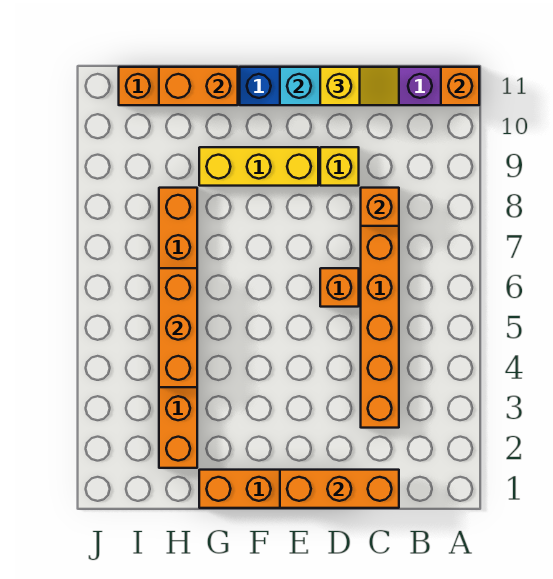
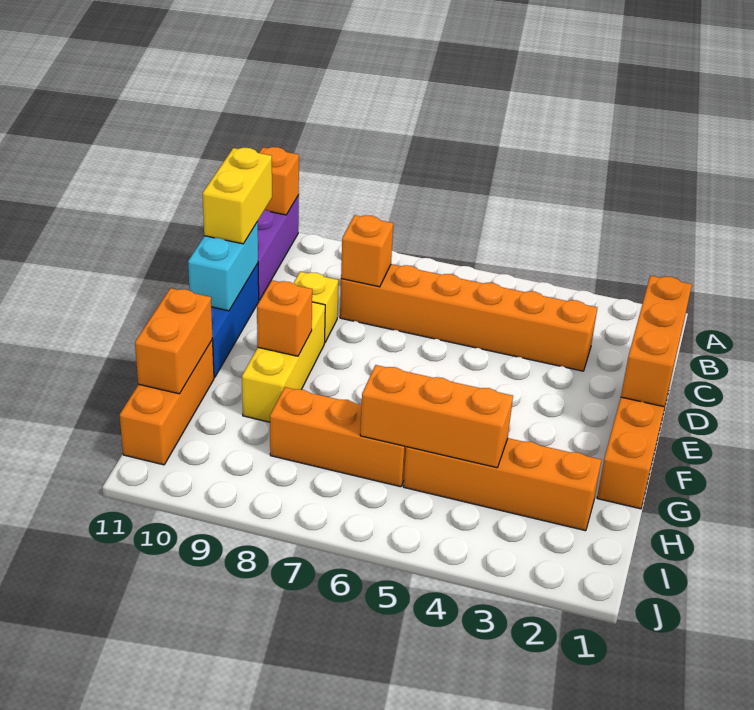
yellow slope C11:D11 level 3 top D -> yellow brick C11:D11 level 3
orange brick D6 level 1 -> orange brick F9 level 2

